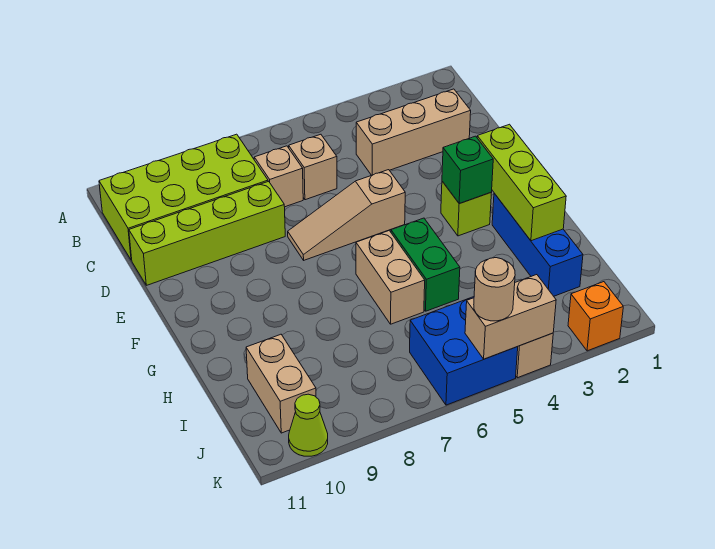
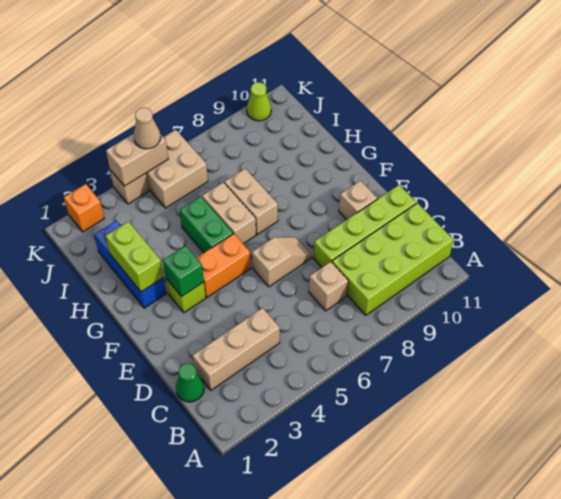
none -> green cone C1 level 1
tan brick C6 level 1 -> tan brick E10 level 1
tan slope E5:E7 level 1 top 5 -> tan slope E6:E7 level 1 top 6
lime brick F2:H2 level 2 -> lime brick G2:H2 level 2
none -> orange brick F4:F5 level 1
tan brick I10:J10 level 1 -> tan brick G7:H7 level 1
blue brick J5:K6 level 1 -> tan brick J5:K6 level 1
tan round brick K5 level 3 -> tan cone K5 level 3

